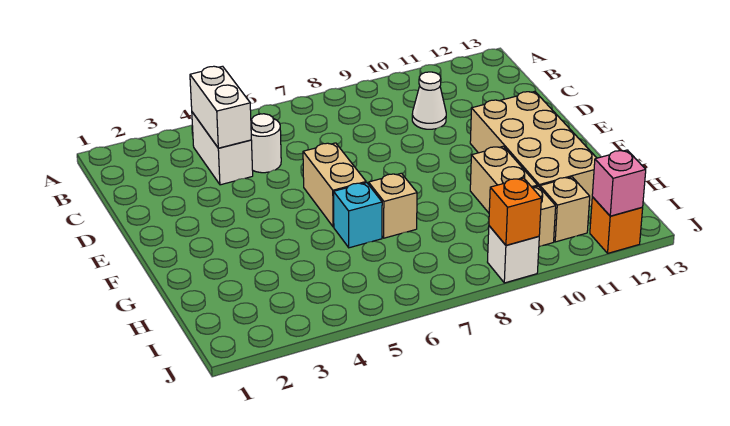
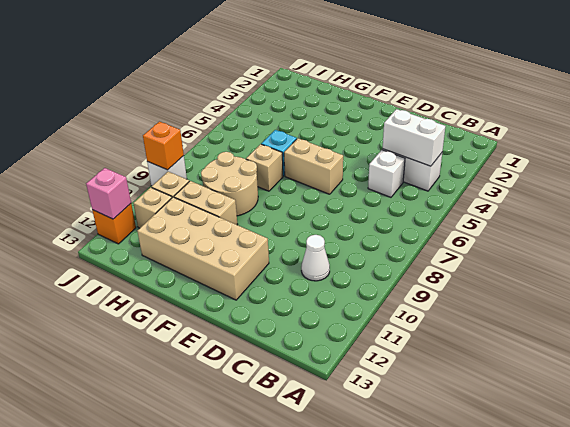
white round brick C5 level 1 -> white brick C5 level 1
none -> tan round brick G8:H9 level 1

